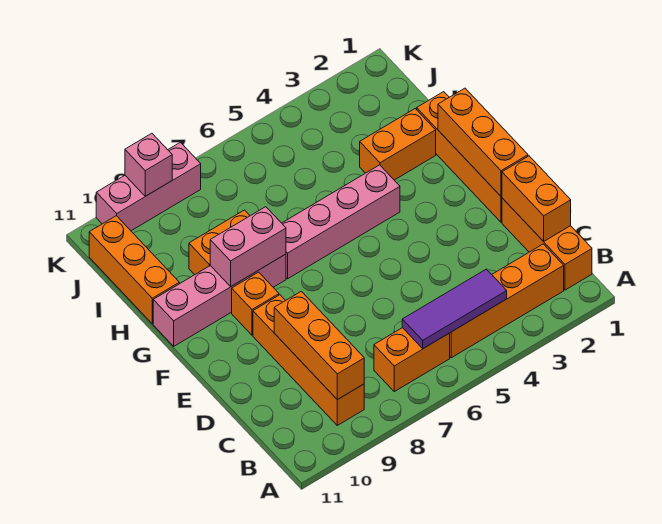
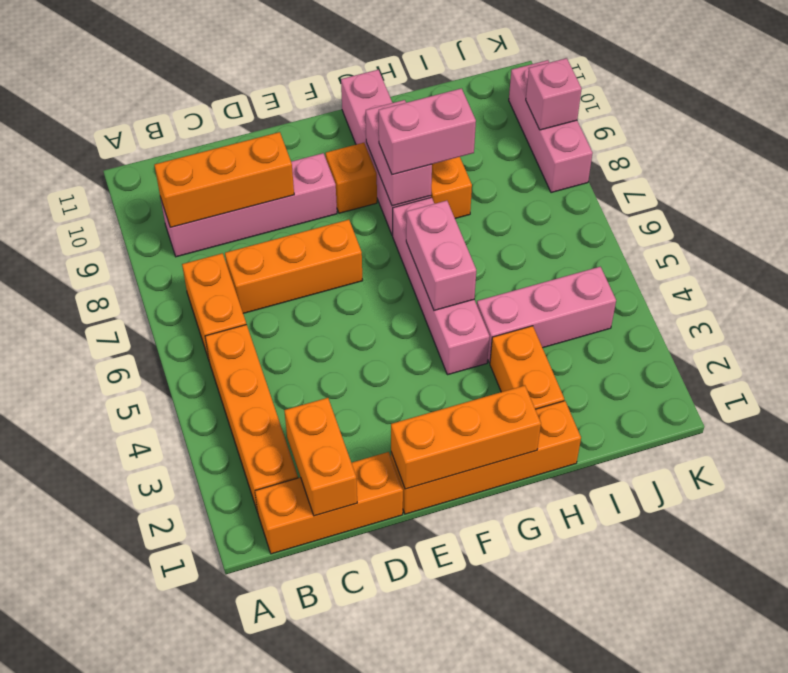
purple tile B4:B6 level 2 -> none
orange brick B9:E9 level 1 -> pink brick B9:E9 level 1
orange brick C1:D1 level 2 -> orange brick C1:C2 level 2
none -> pink brick G5:G6 level 2
none -> pink brick G8:H8 level 3
none -> pink brick H4:J4 level 1
orange brick H11:J11 level 1 -> orange brick C7:E7 level 1

